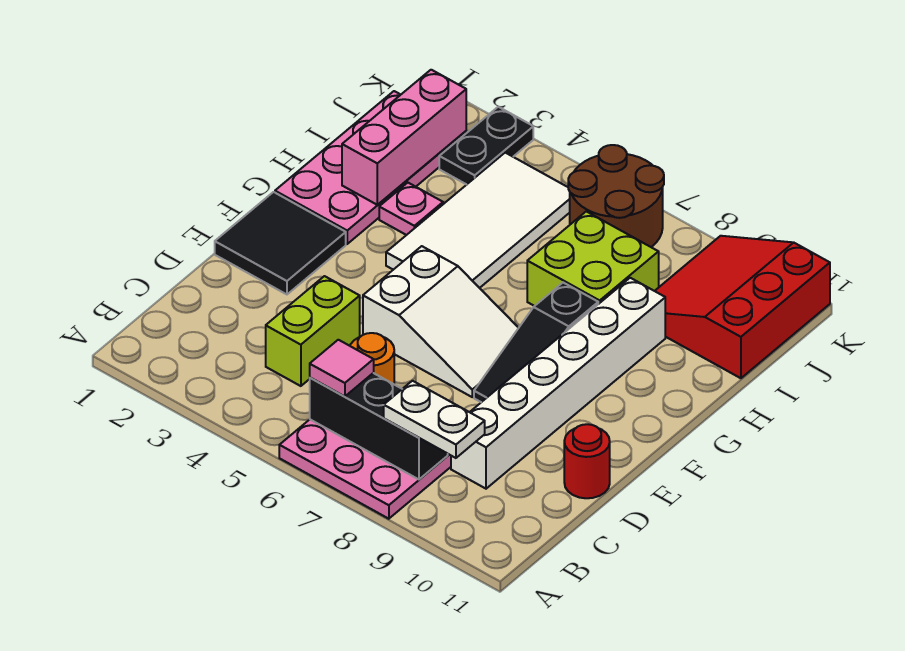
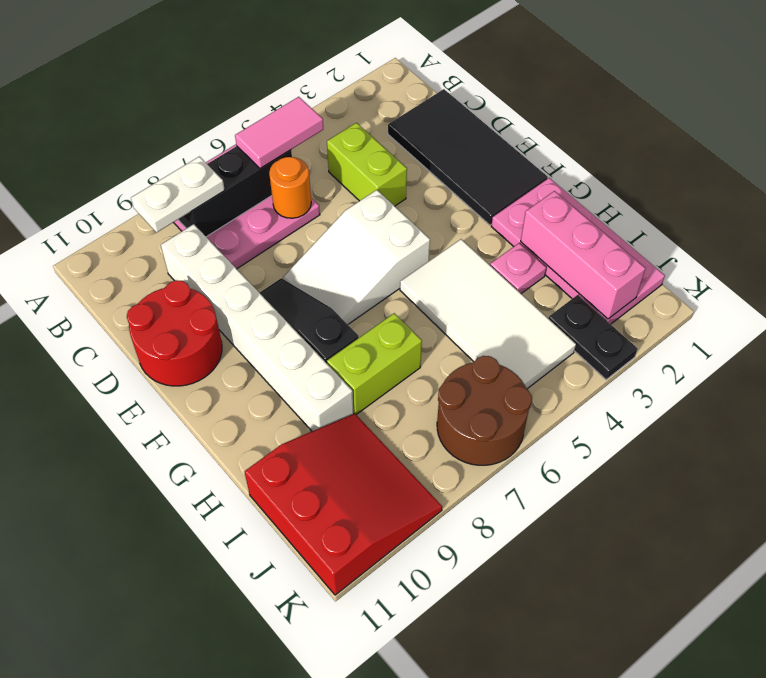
pink tile B6 level 3 -> pink tile B5:B6 level 3
red round brick D11 level 1 -> red round brick D10:E11 level 1
black tile E1:F2 level 1 -> black tile C1:F2 level 1
lime brick H7:I8 level 1 -> lime brick H7:H8 level 1

